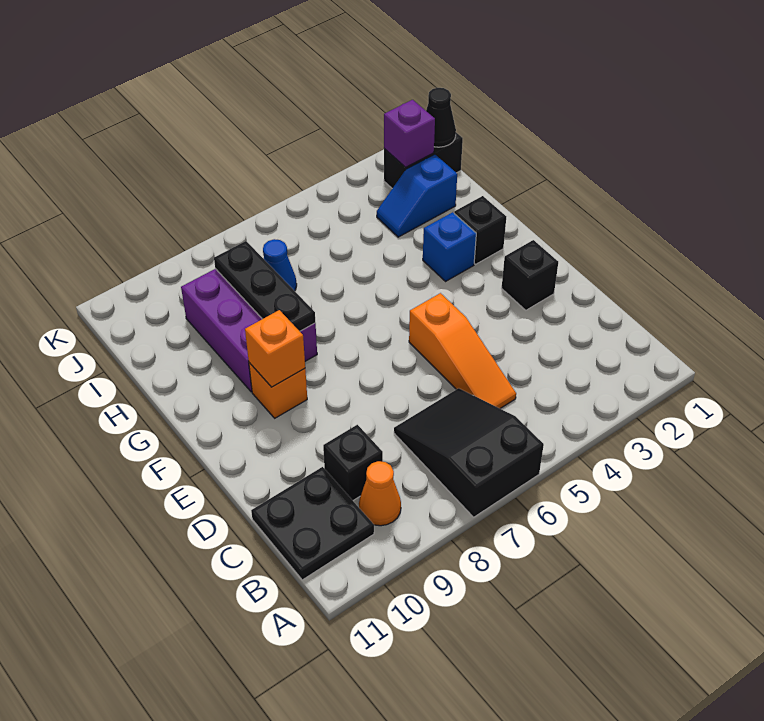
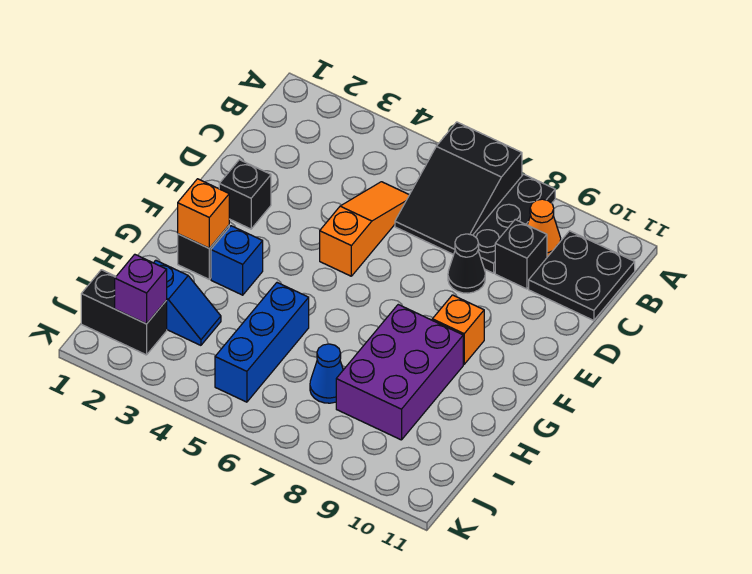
orange brick F9 level 2 -> orange brick G2 level 2
black plate G8:I8 level 2 -> black plate A8:C8 level 1
none -> blue brick H5:J5 level 1
black cone J1 level 2 -> black cone D8 level 1

